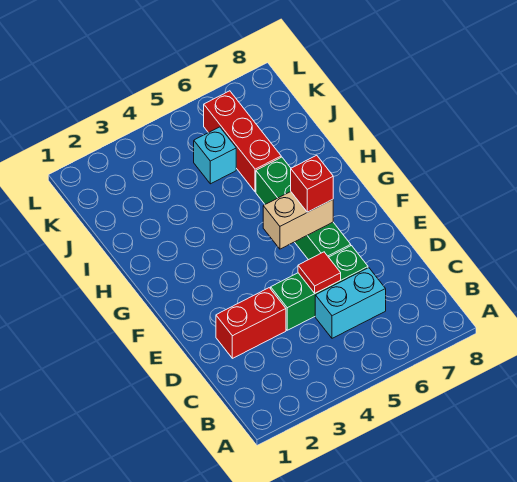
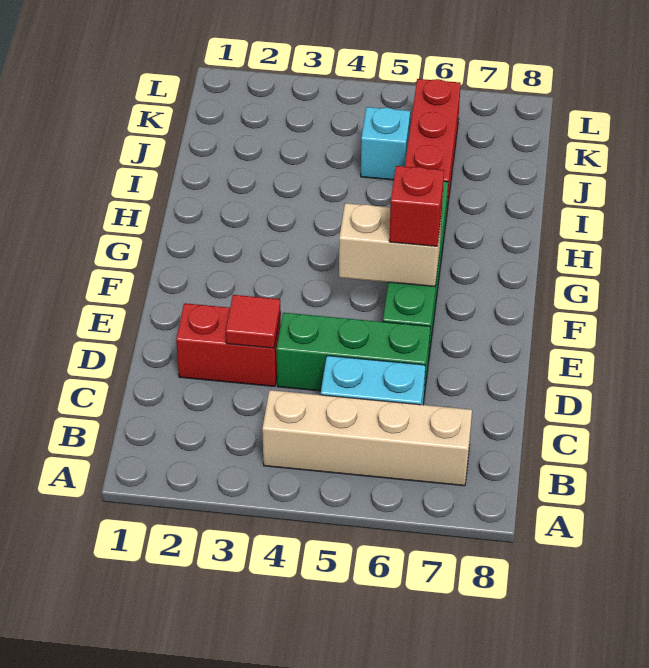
none -> tan brick B4:B7 level 1
red tile D5 level 2 -> red tile D3 level 2

